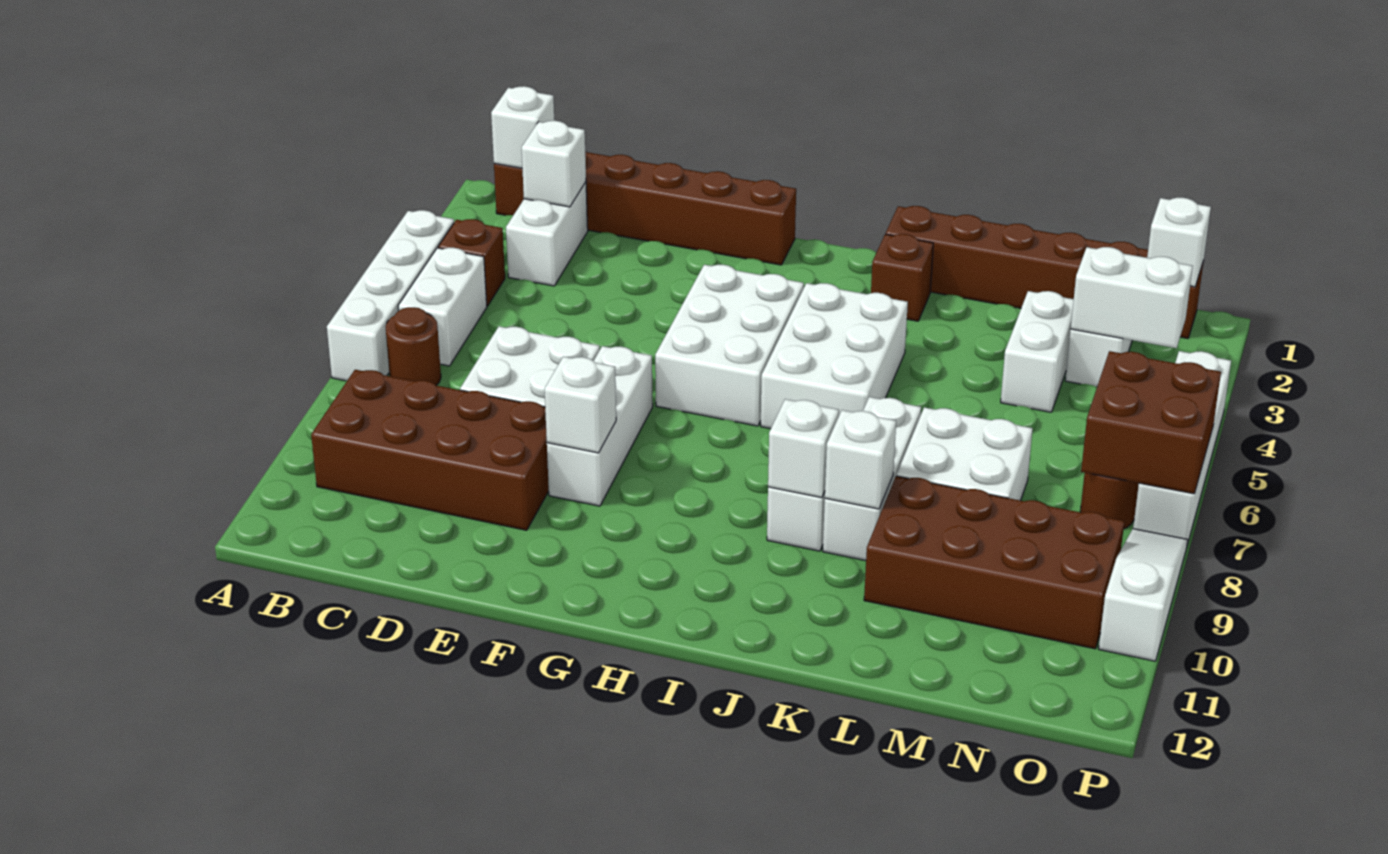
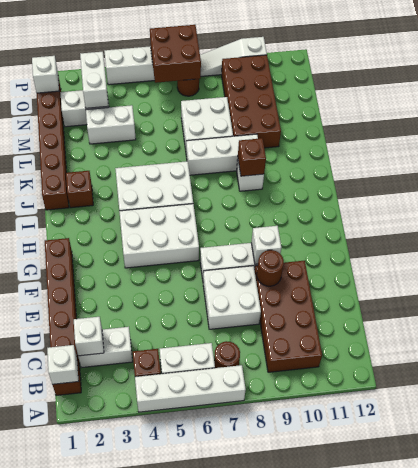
none -> brown round brick E9 level 2
white brick J9 level 2 -> brown brick J9 level 2
white brick K9 level 2 -> none

